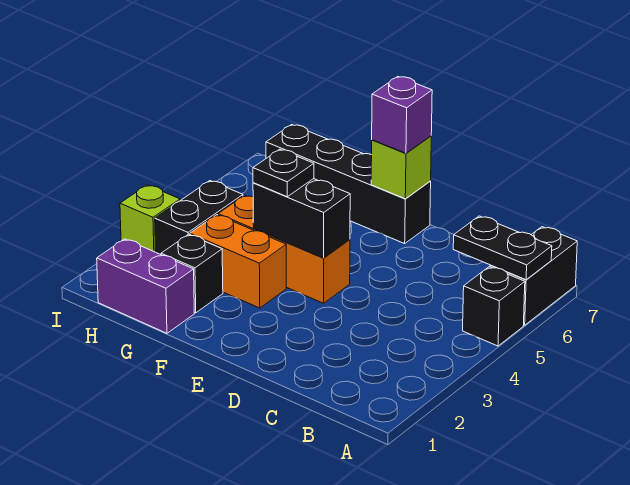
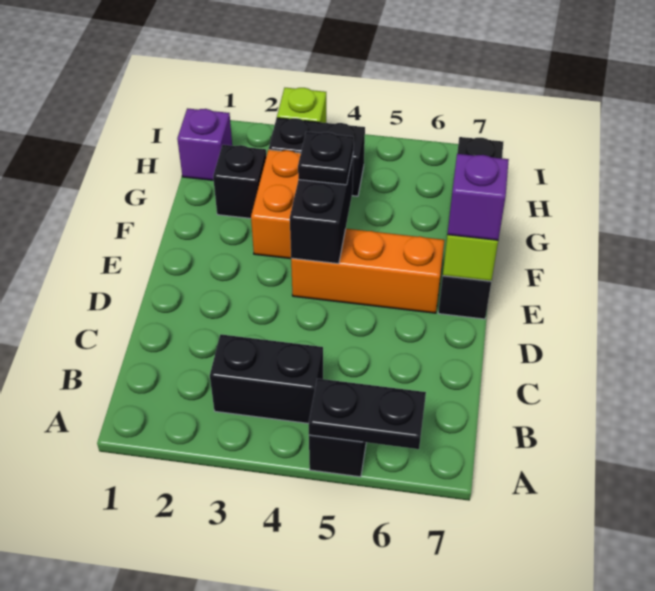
black brick A6:A7 level 1 -> black brick B3:B4 level 1
black plate A6:B6 level 2 -> black plate A5:A6 level 2
orange brick E4:G4 level 1 -> orange brick E4:E6 level 1
purple brick G1:H1 level 1 -> purple brick H1 level 1

